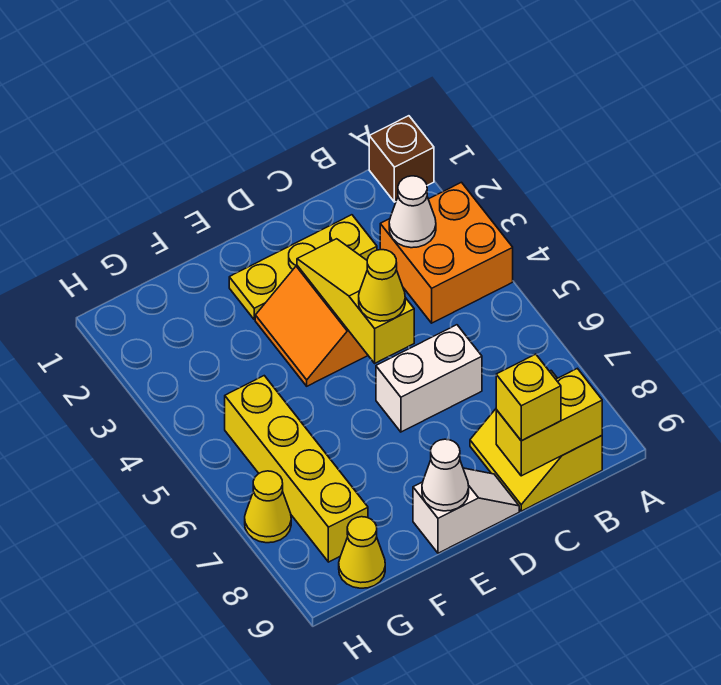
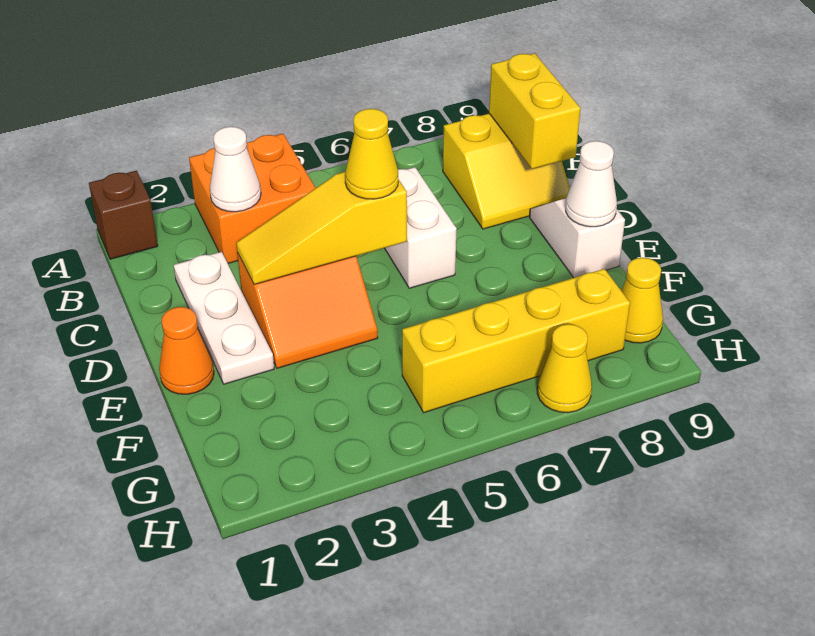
yellow plate C2:E2 level 1 -> white plate C2:E2 level 1
yellow brick C9 level 3 -> none
none -> orange cone E1 level 1

